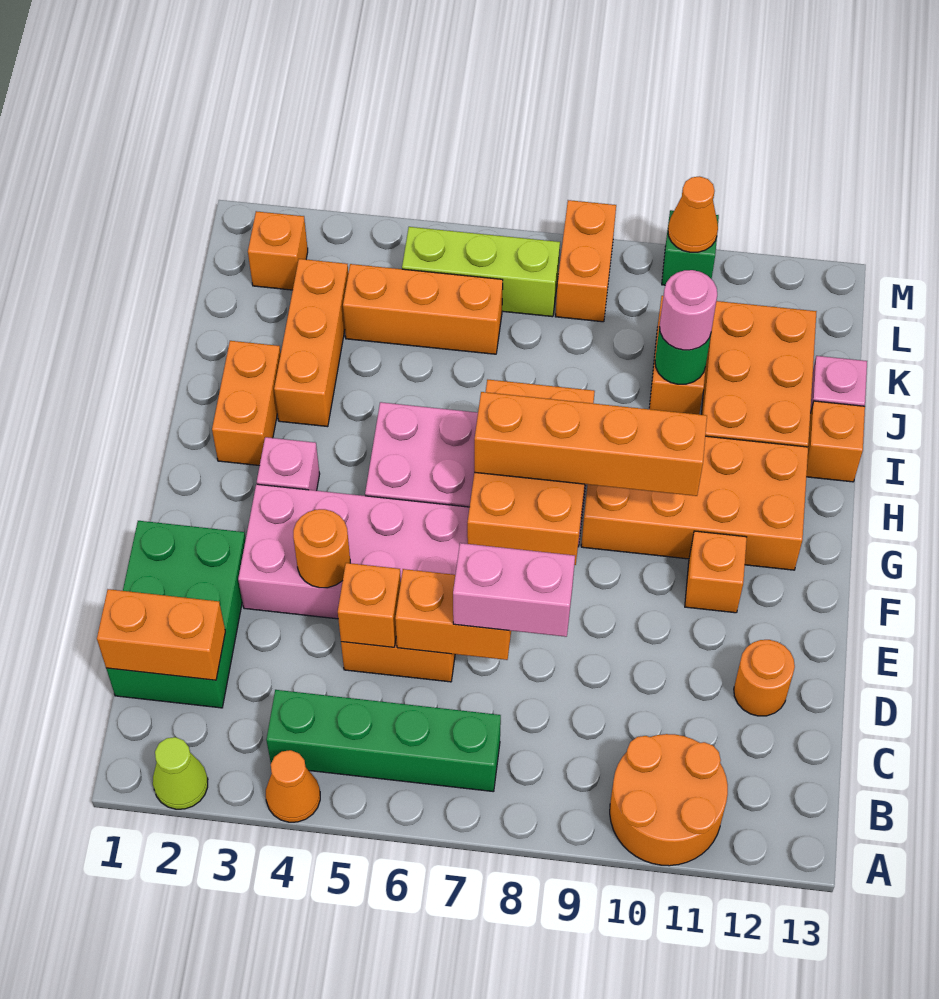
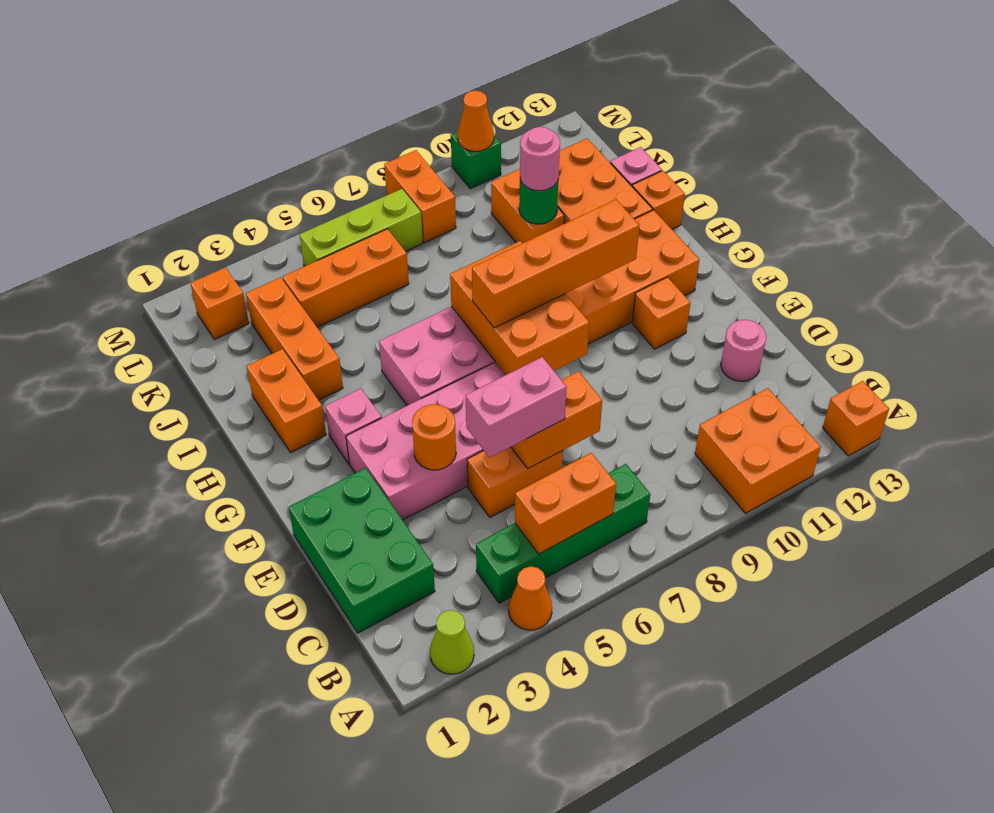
orange round brick A10:B11 level 1 -> orange brick A10:B11 level 1
orange brick C1:C2 level 2 -> orange brick B5:B6 level 2
orange brick D5 level 2 -> orange brick A13 level 1
pink brick D7:D8 level 3 -> pink brick D5:D6 level 3
orange round brick D12 level 1 -> pink round brick D12 level 1

